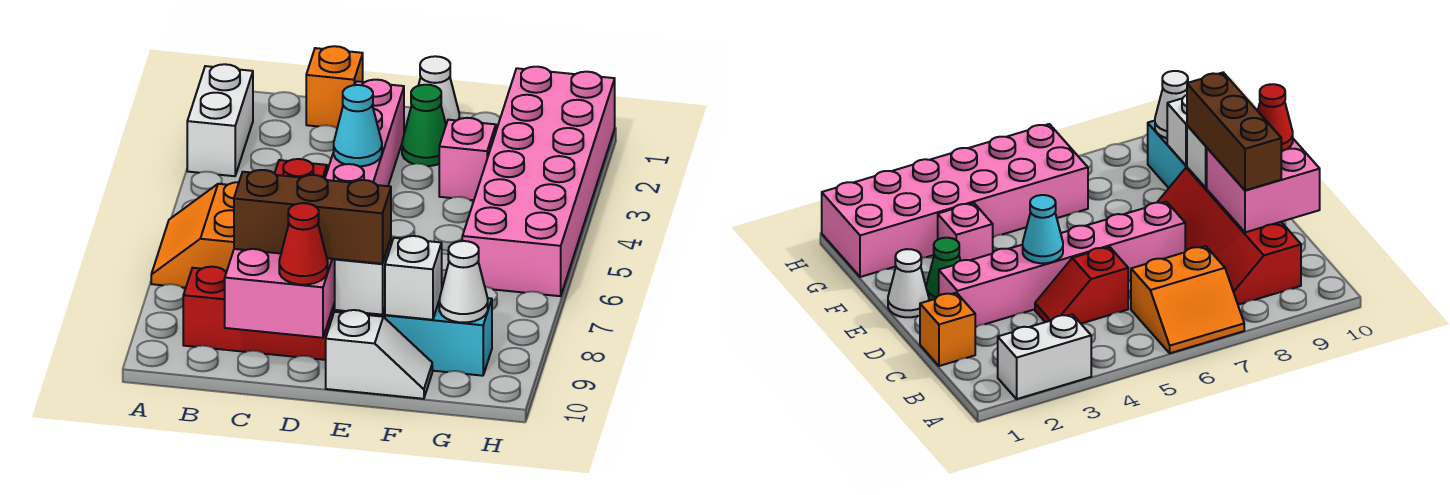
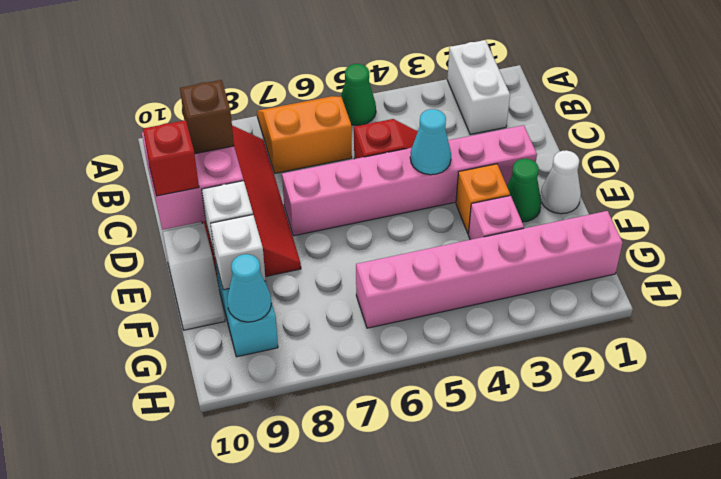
white brick A2:A3 level 1 -> white brick A2:B2 level 1
none -> green cone A5 level 1
orange brick C1 level 1 -> orange brick E3 level 1
brown brick C9:E9 level 3 -> brown brick C9 level 3
red cone D10 level 3 -> red brick D10 level 3
pink brick G1:H6 level 1 -> pink brick G1:G6 level 1
white cone G9 level 2 -> cyan cone G9 level 2

